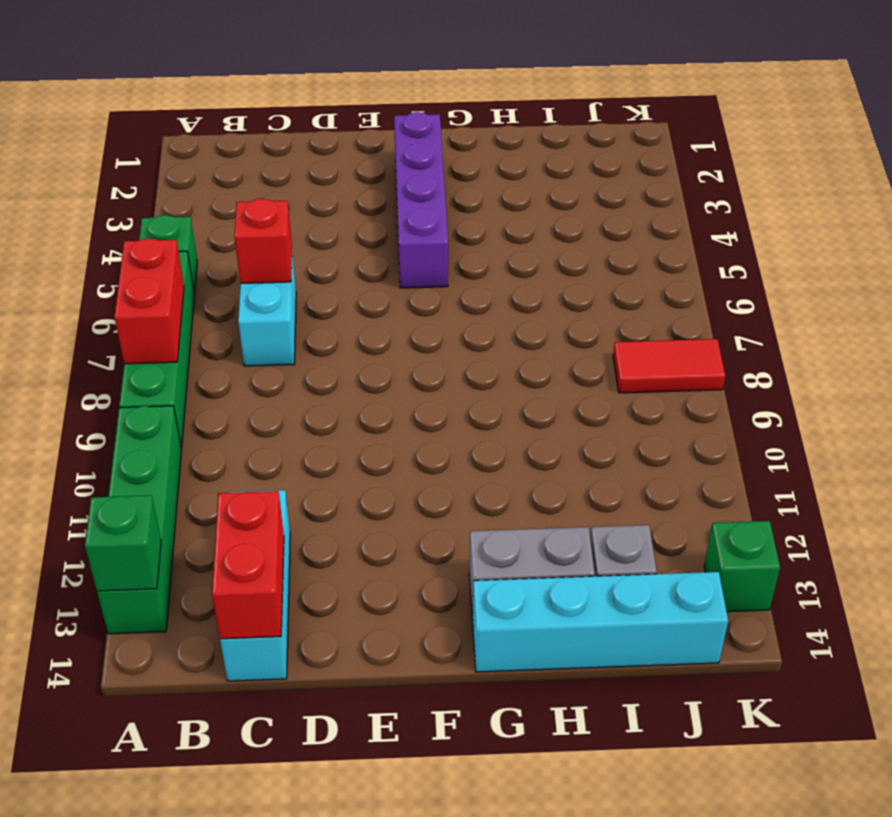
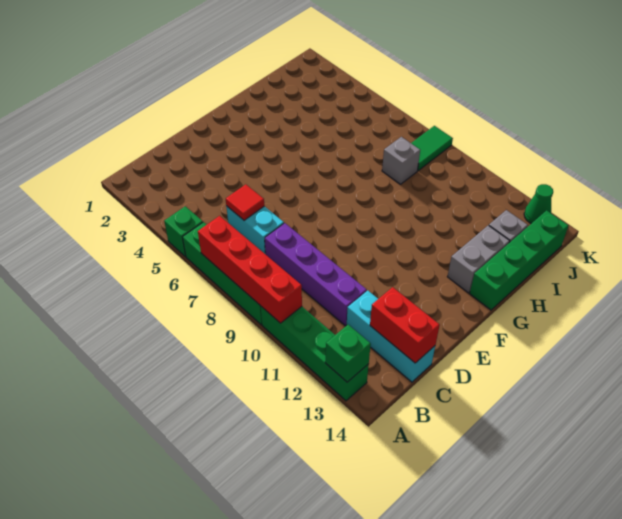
red brick A7:A8 level 2 -> red brick A7:A10 level 2
red brick C6 level 2 -> red tile C6 level 2
purple brick F2:F5 level 1 -> purple brick C8:C11 level 1
cyan brick G14:J14 level 1 -> green brick G14:J14 level 1
none -> grey brick I8 level 1
red tile J8:K8 level 1 -> green tile J8:K8 level 1
green brick K13 level 1 -> green cone K13 level 1

